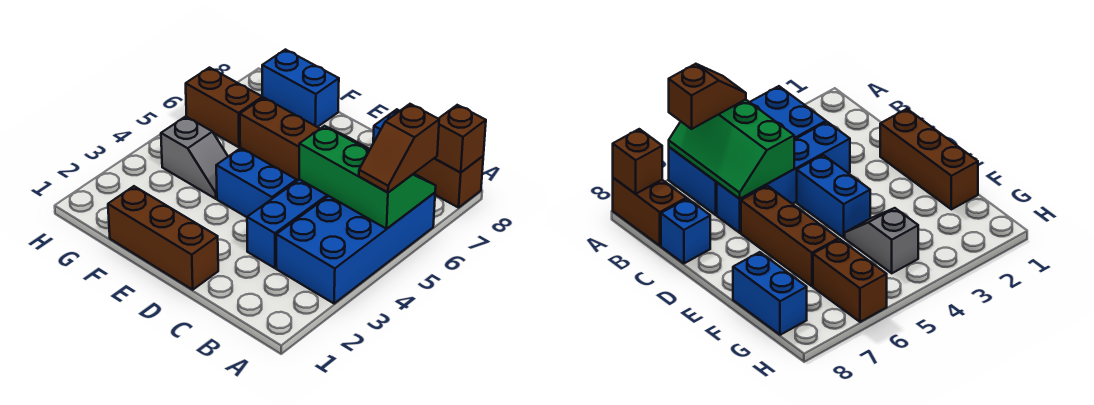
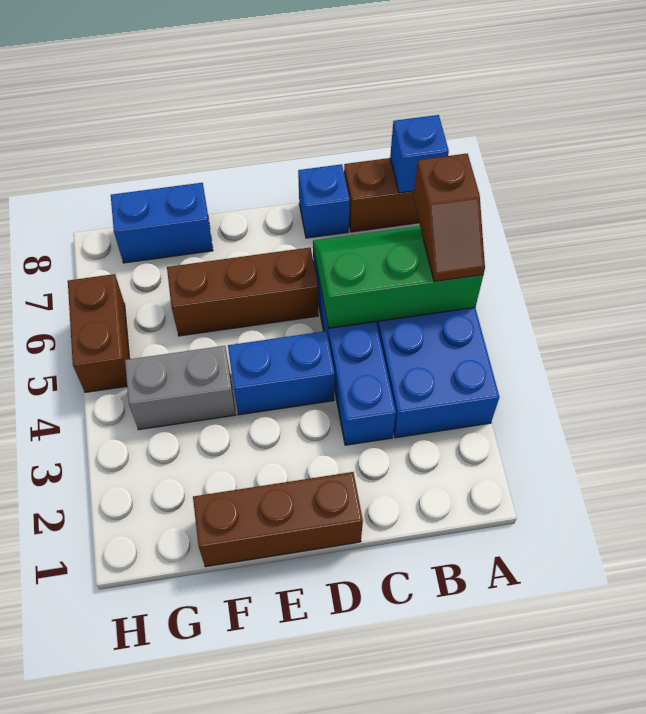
brown brick A8 level 2 -> blue brick A8 level 2
grey slope F4:G4 level 1 top G -> grey brick F4:G4 level 1
brown brick G6:H6 level 1 -> brown brick H5:H6 level 1

